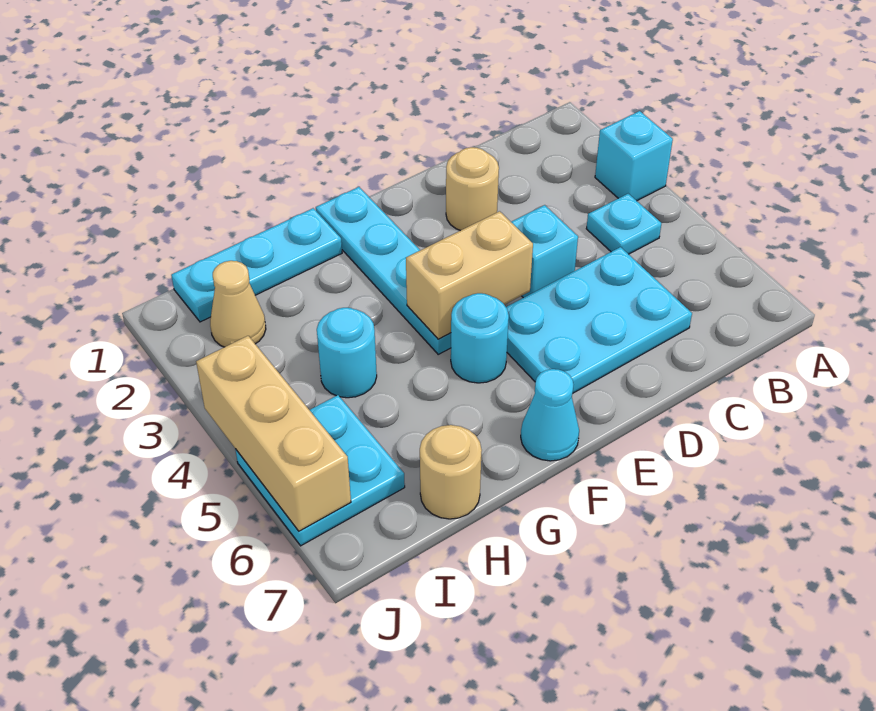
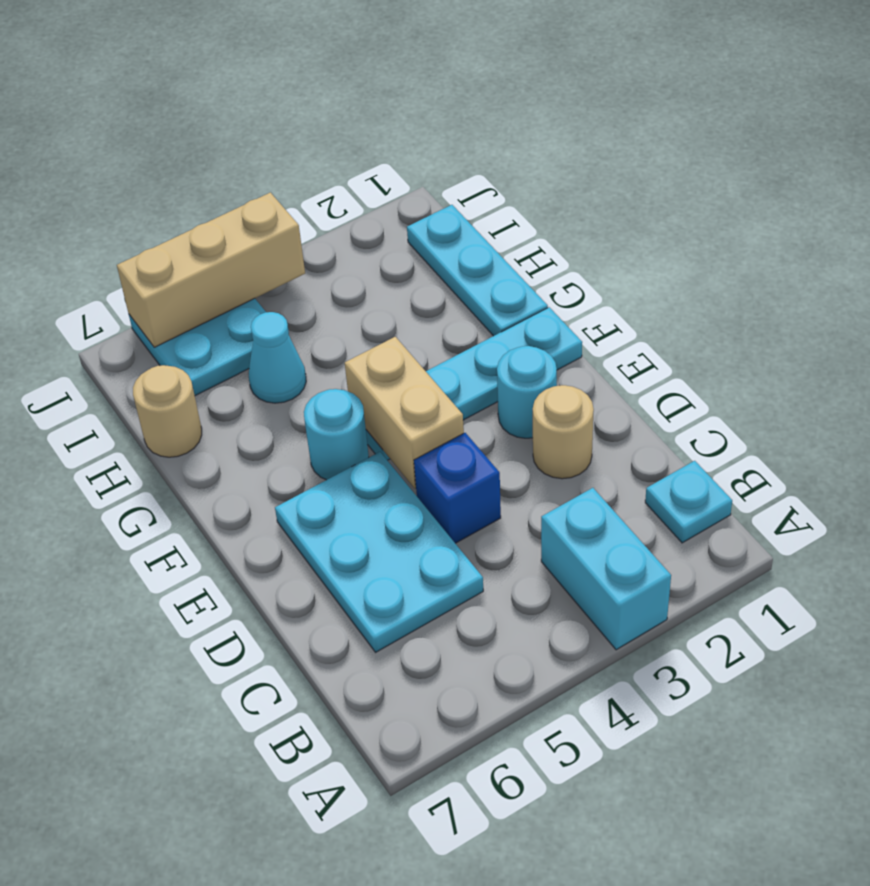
cyan brick A3 level 1 -> cyan brick A3:B3 level 1
cyan plate B4 level 1 -> cyan plate B1 level 1
cyan brick D4 level 1 -> blue brick D4 level 1
cyan cone F7 level 1 -> cyan cone H5 level 1
cyan round brick H4 level 1 -> cyan round brick E2 level 1
tan cone I2 level 1 -> none

